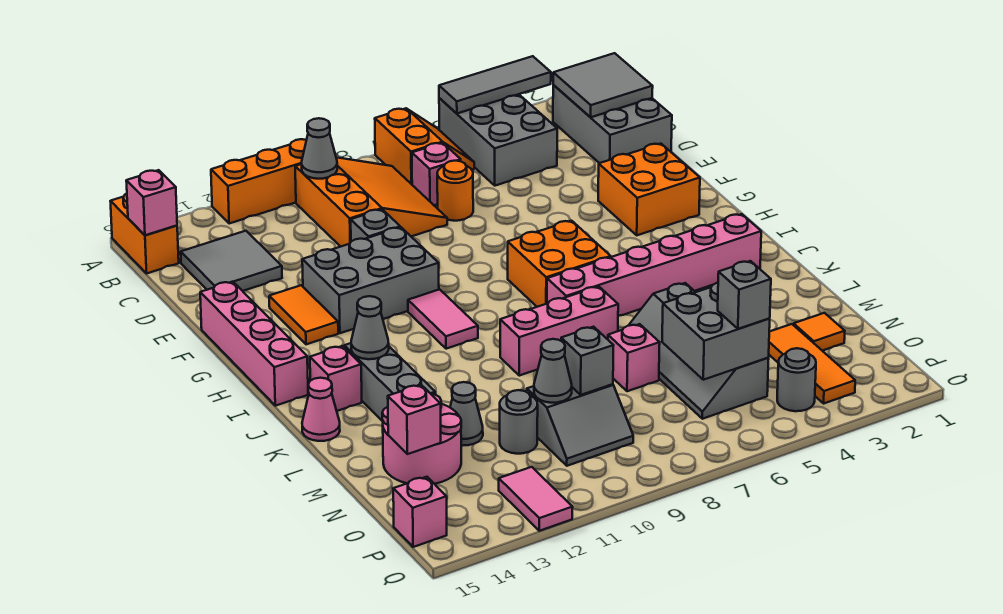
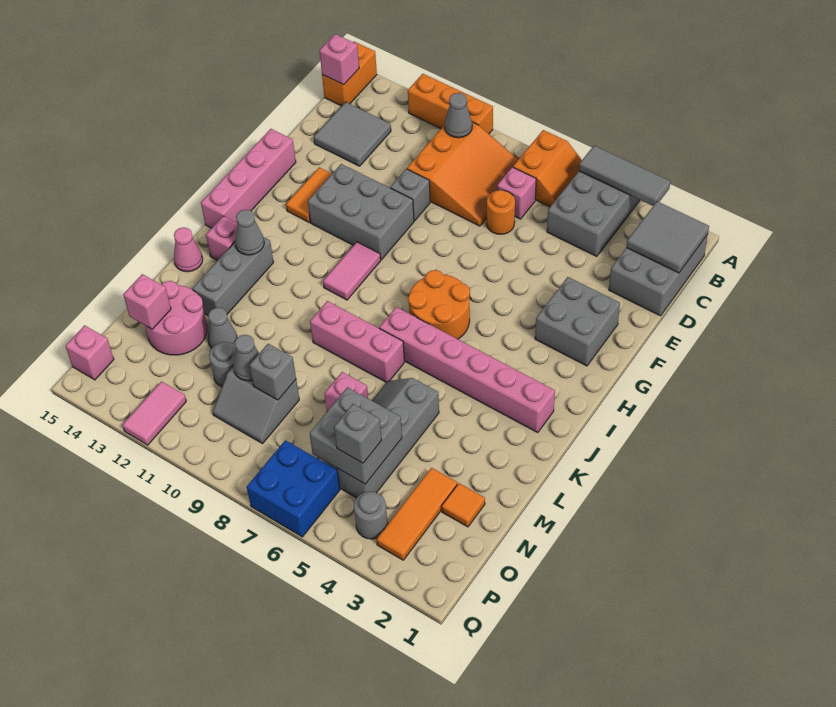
orange brick F2:G3 level 1 -> grey brick F2:G3 level 1
orange brick H6:I7 level 1 -> orange round brick H6:I7 level 1
none -> blue brick P6:Q7 level 1

